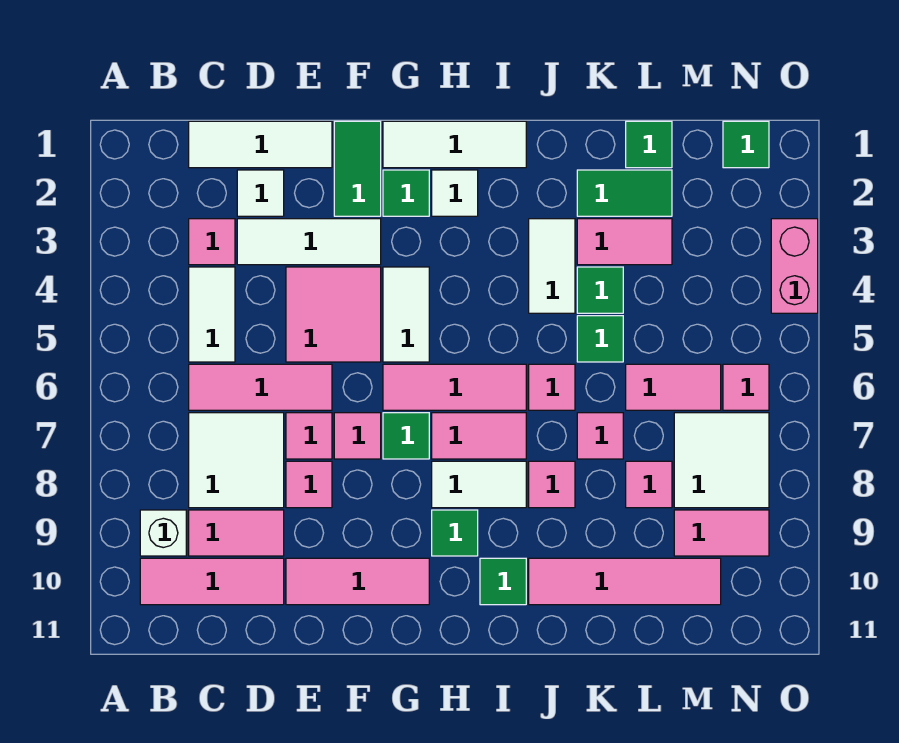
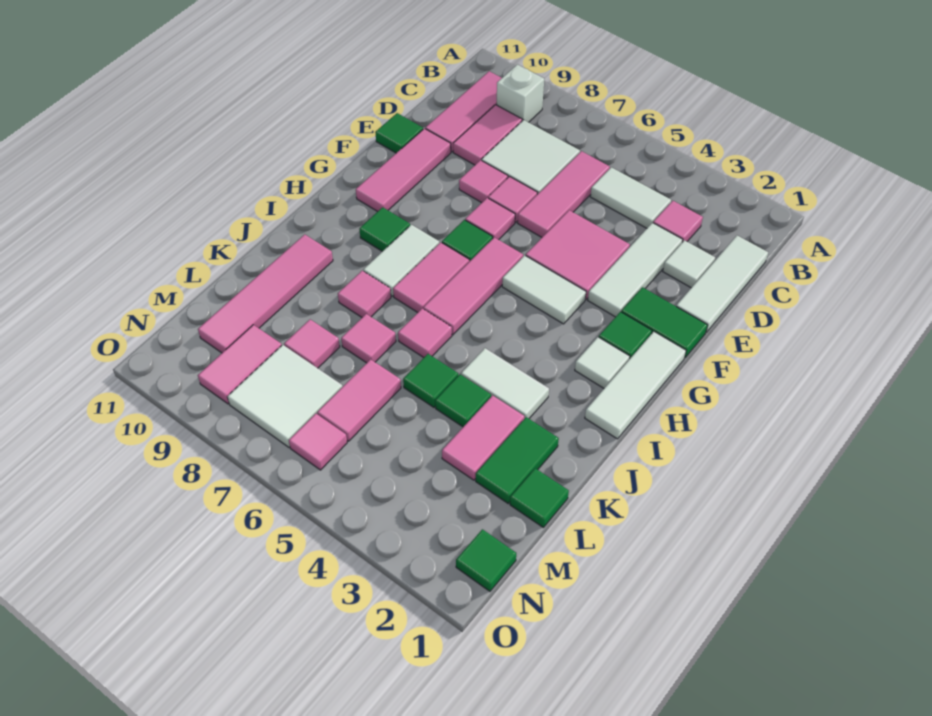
green tile I10 level 1 -> green tile E11 level 1
pink brick O3:O4 level 1 -> none

